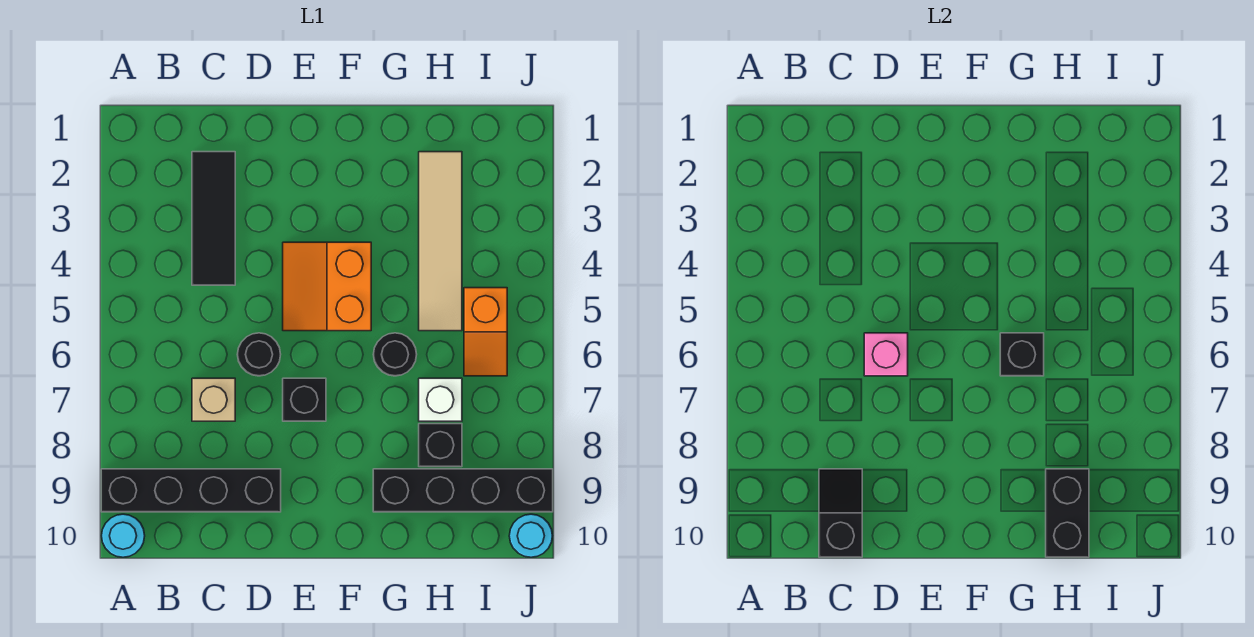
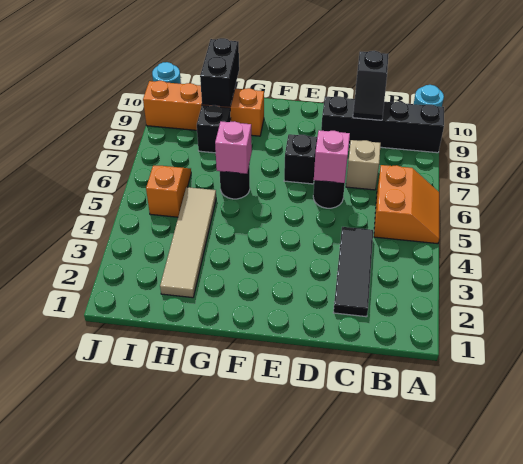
orange slope E4:F5 level 1 top F -> orange slope A5:B6 level 1 top B
black brick G6 level 2 -> pink brick G6 level 2
black brick G9:J9 level 1 -> orange brick G9:J9 level 1
white brick H7 level 1 -> none

